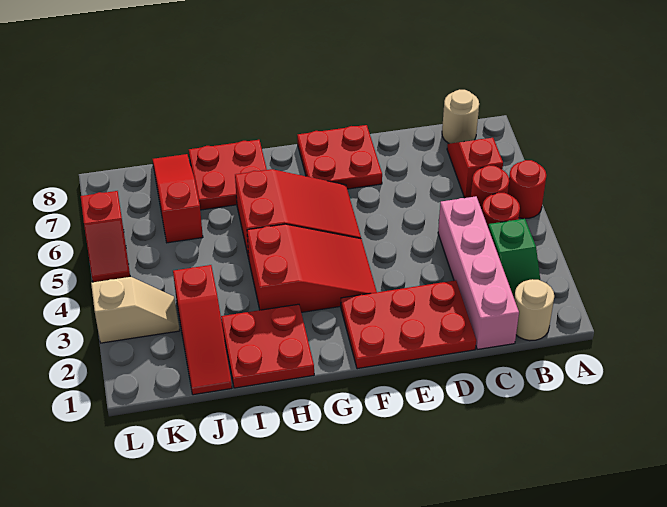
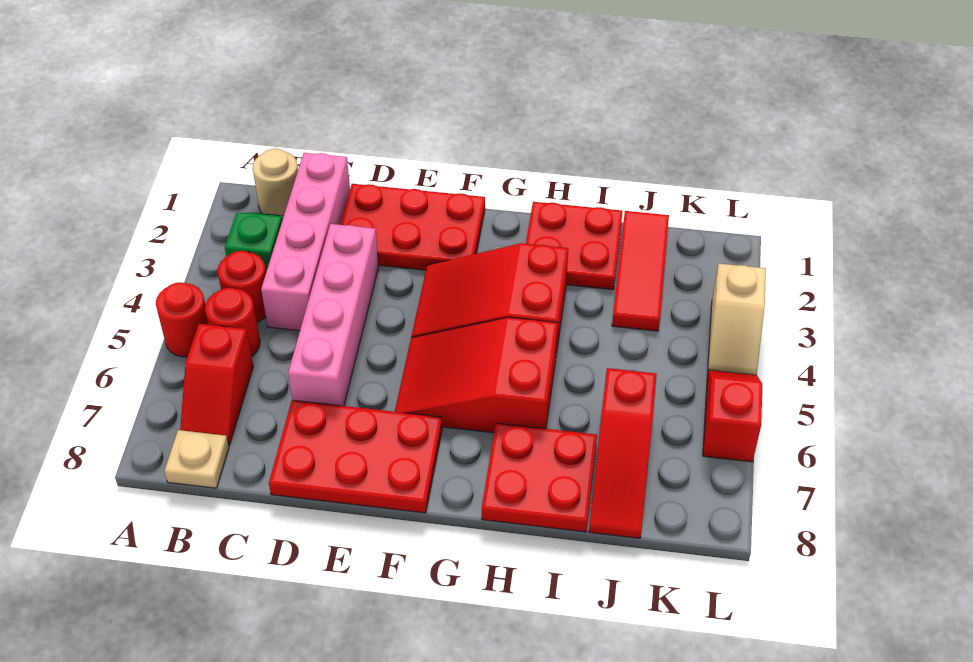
tan round brick B8 level 1 -> tan plate B8 level 1
none -> pink brick D3:D6 level 1
red plate E7:F8 level 1 -> red plate D7:F8 level 1
red slope J1:J3 level 1 top 3 -> red tile J1:J3 level 1
tan slope K3:L3 level 1 top L -> tan slope L3:L4 level 1 top 3

